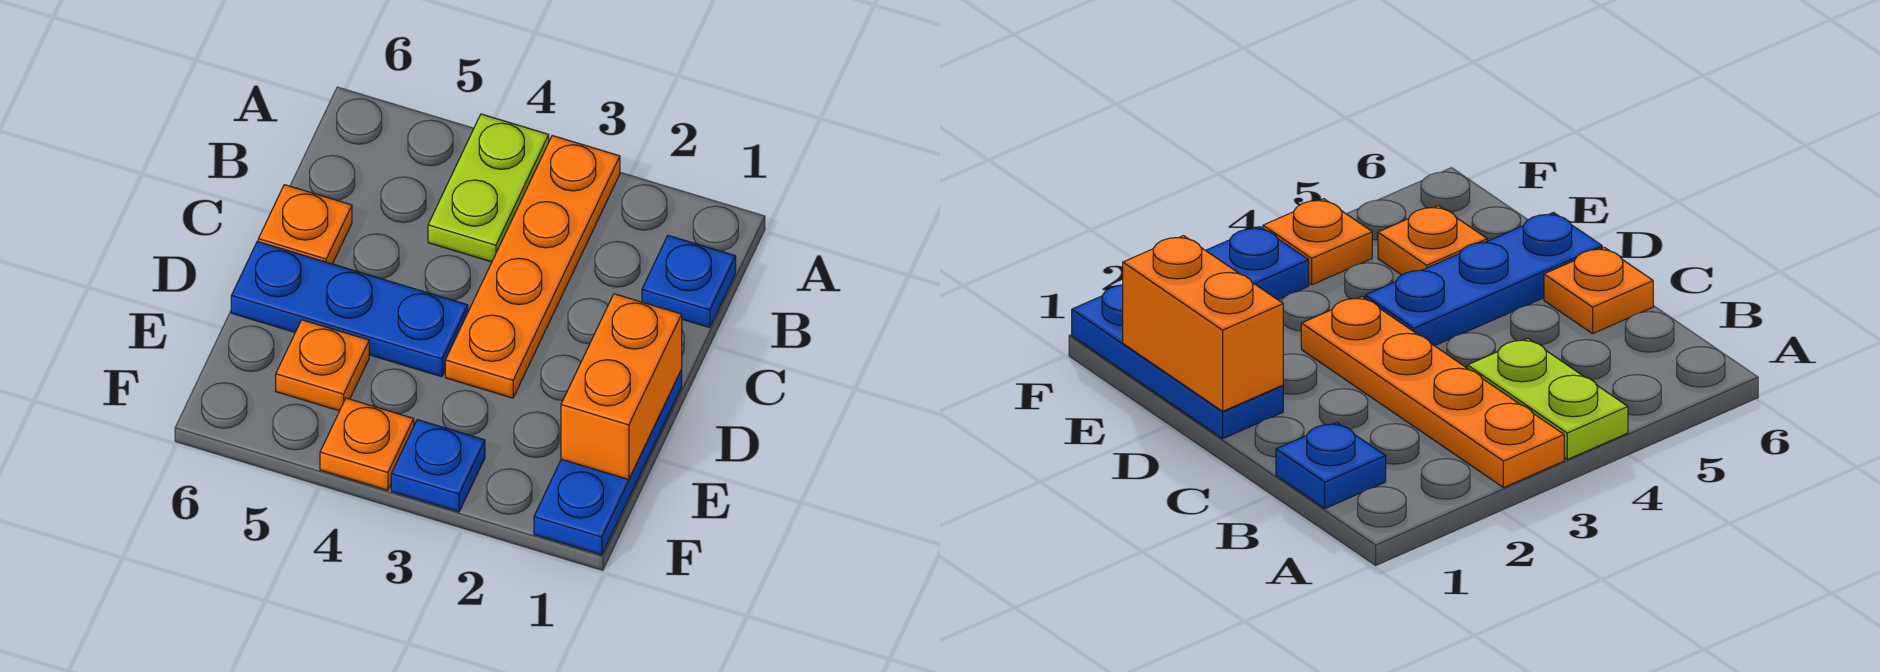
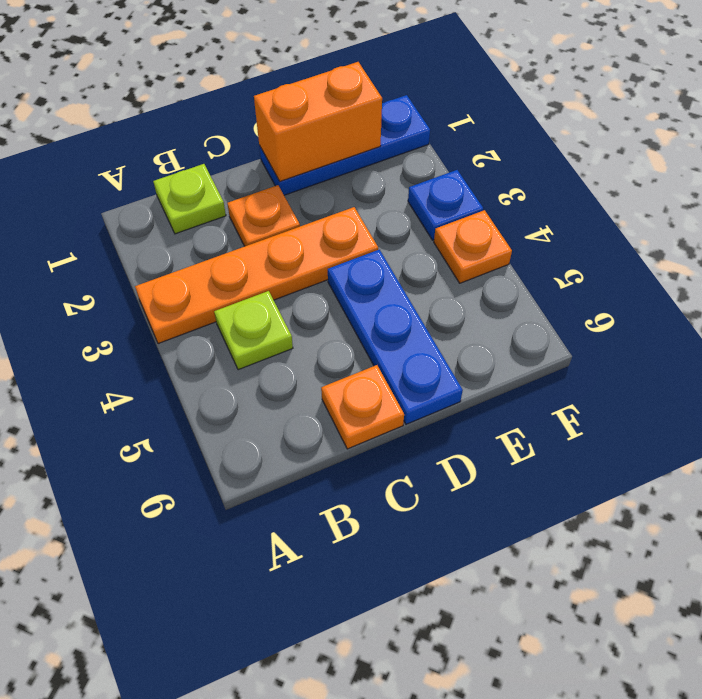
lime plate A4:B4 level 1 -> lime plate B4 level 1
blue plate B1 level 1 -> lime plate B1 level 1
orange plate E5 level 1 -> orange plate C2 level 1

